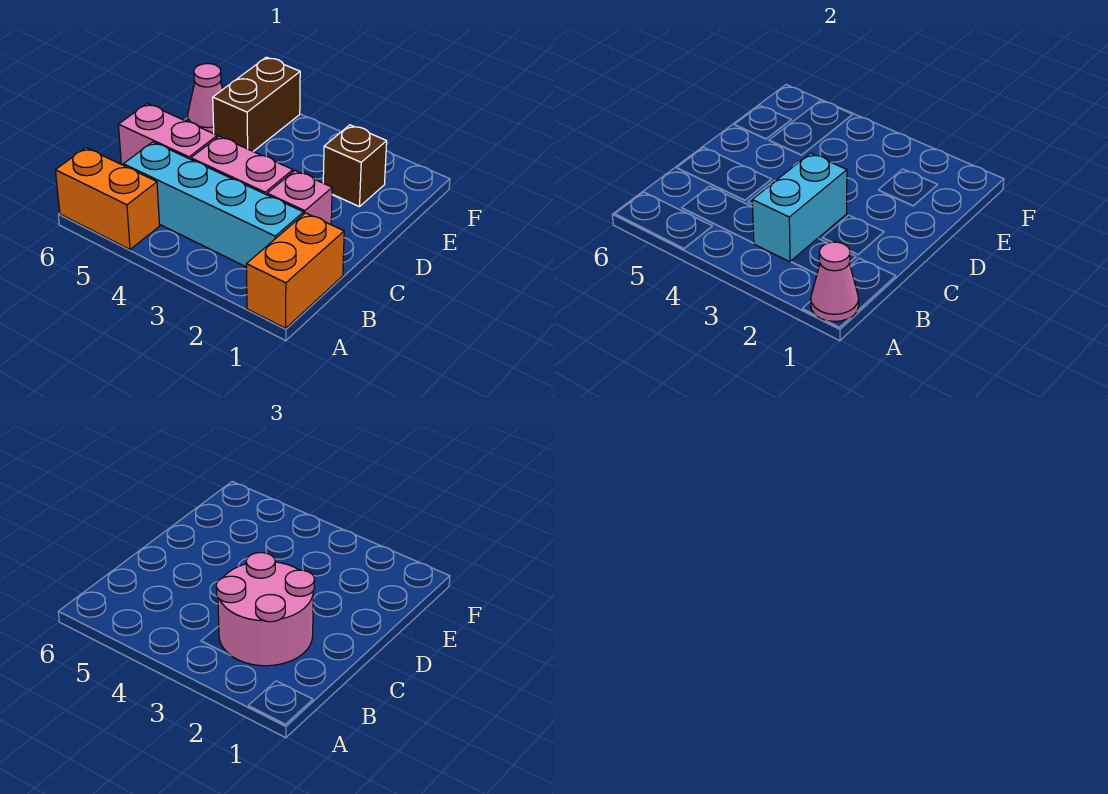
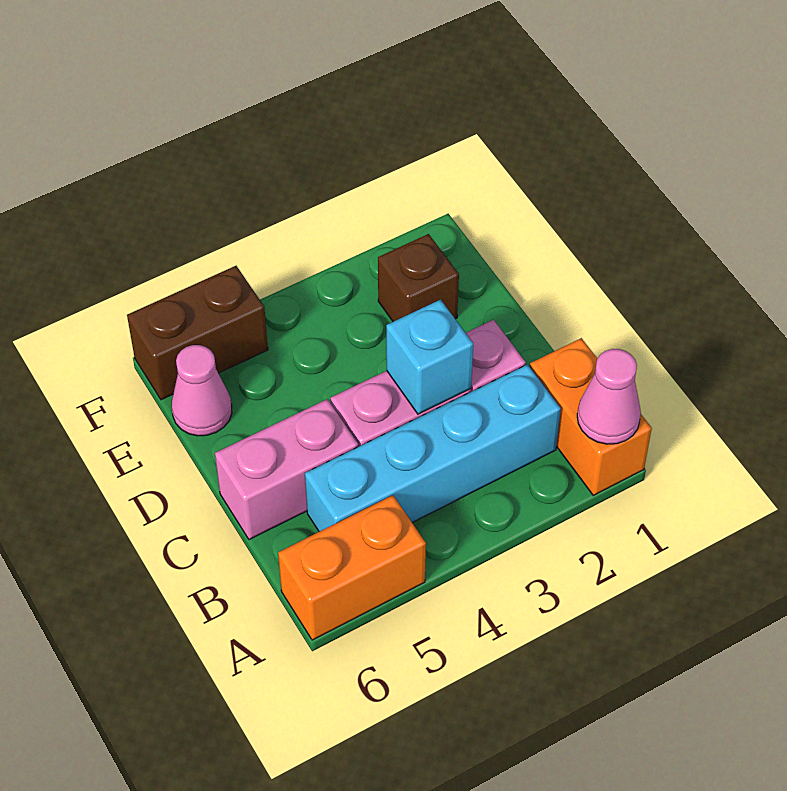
pink round brick B2:C3 level 3 -> none
cyan brick B3:C3 level 2 -> cyan brick C3 level 2
brown brick E5:F5 level 1 -> brown brick F5:F6 level 1

